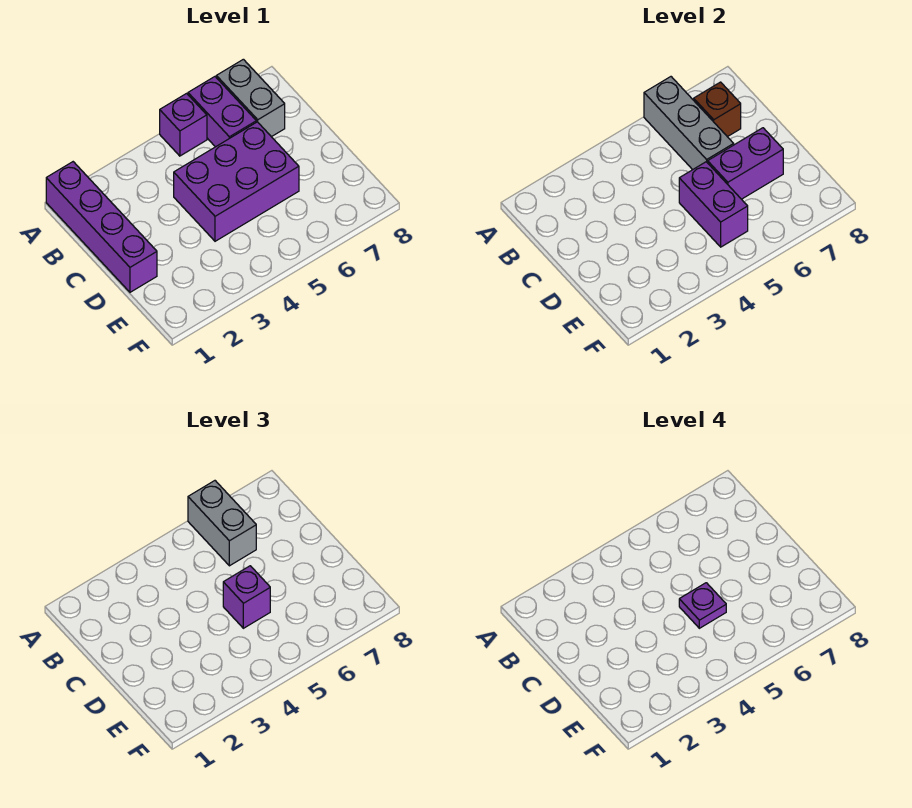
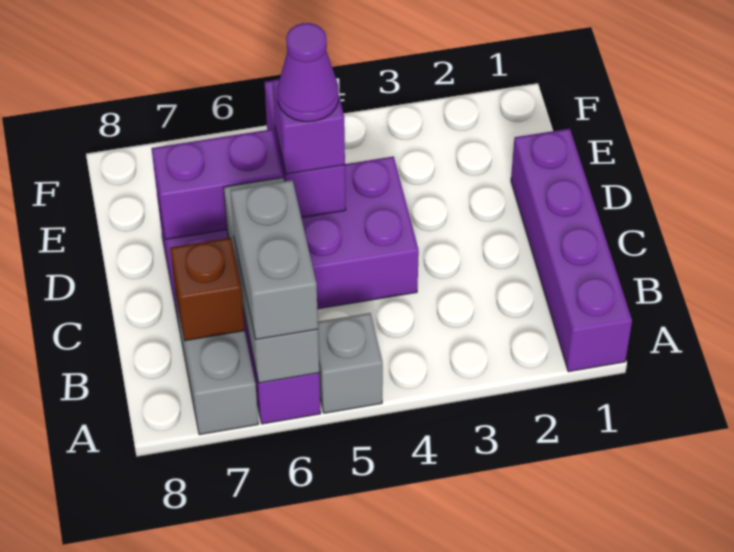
purple brick A5 level 1 -> grey brick A5 level 1
purple brick C4:D6 level 1 -> purple brick C4:D7 level 1
purple plate D5 level 4 -> purple cone D5 level 4

